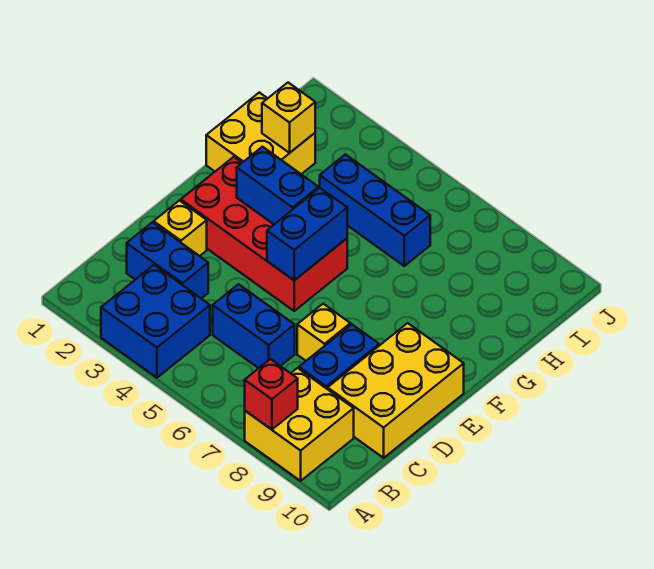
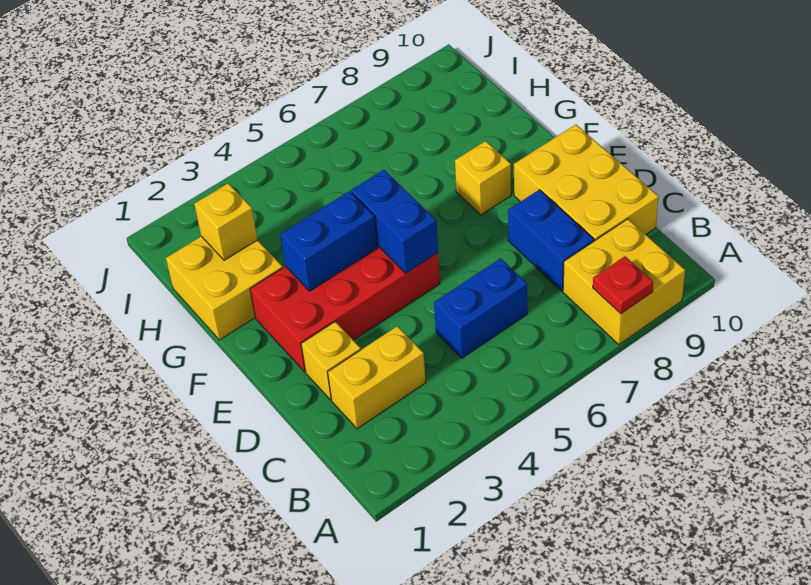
blue brick A3:B4 level 1 -> none
red brick A8 level 2 -> red plate A8 level 2
blue brick C2:C3 level 1 -> yellow brick C2:C3 level 1
yellow brick D7 level 1 -> yellow brick F8 level 1
blue brick H4:H6 level 1 -> none

